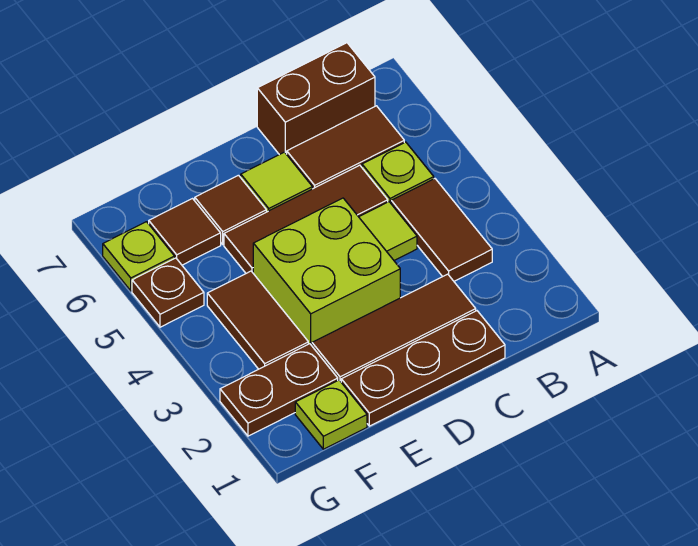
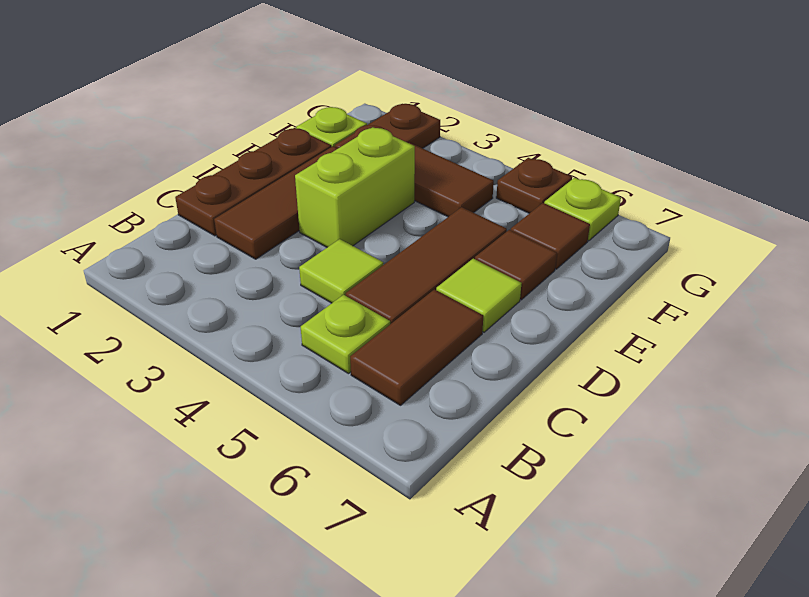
brown tile B3:B4 level 1 -> none
brown brick B7:C7 level 1 -> none
lime brick D3:E4 level 1 -> lime brick D3:E3 level 1

